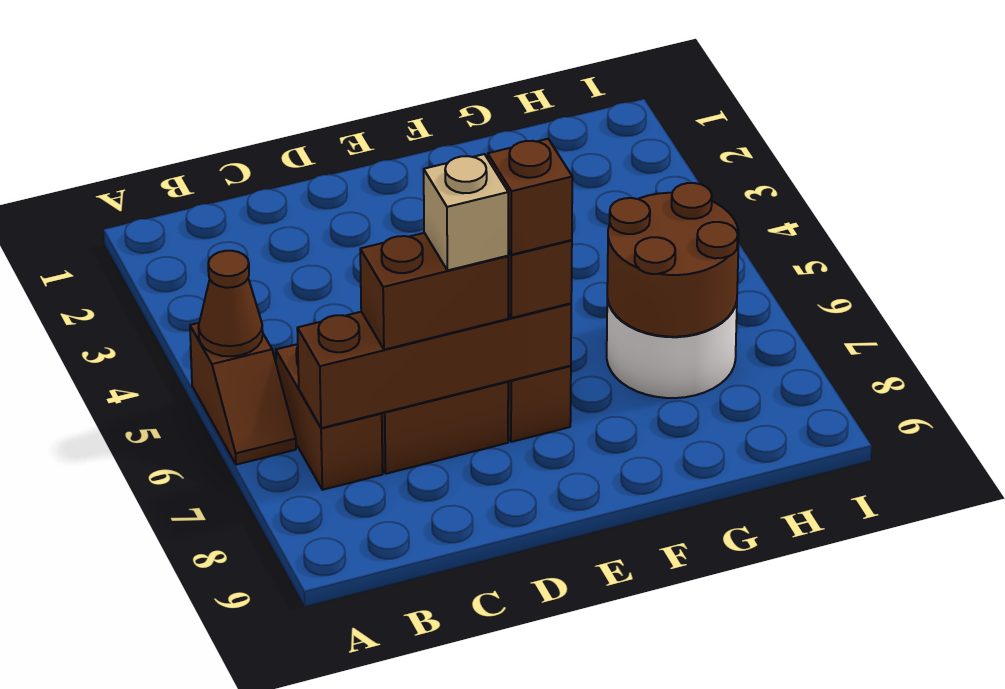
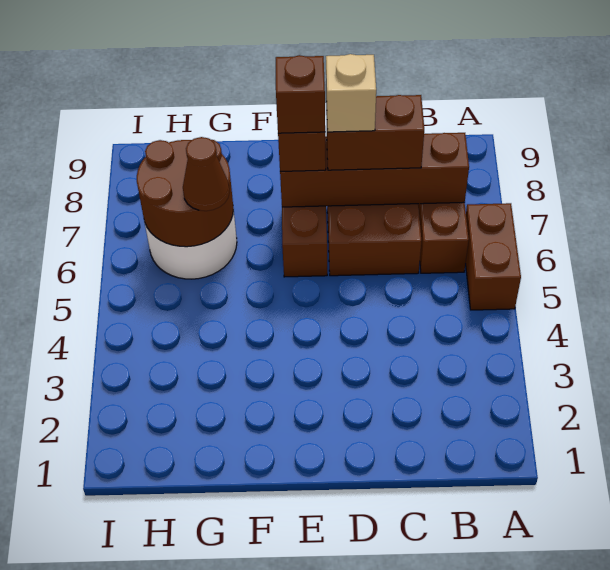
brown slope A5:A6 level 1 top 5 -> brown brick A5:A6 level 1
brown cone A5 level 2 -> brown cone G6 level 3

